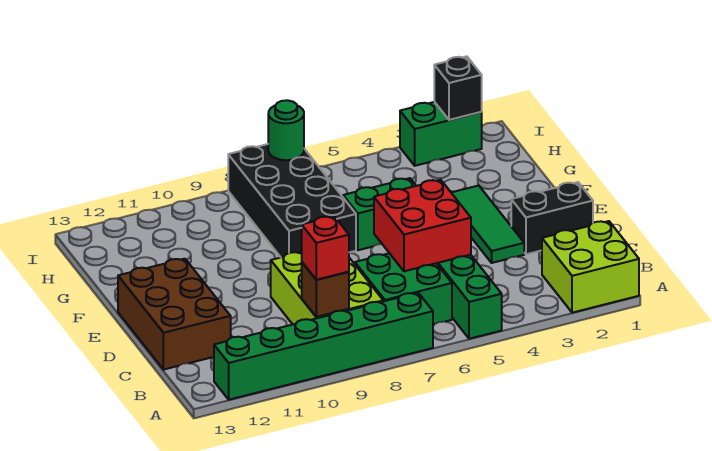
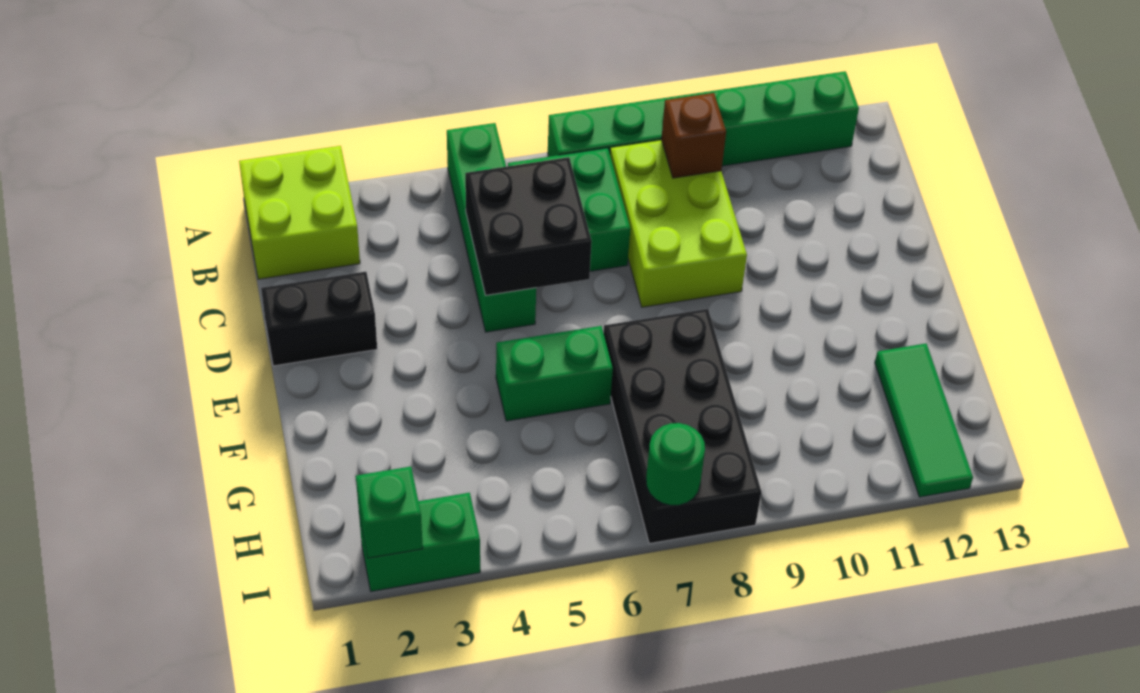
red brick B9 level 3 -> none
red brick C5:D6 level 2 -> black brick C5:D6 level 2
brown brick C12:E13 level 1 -> none
green tile D3:F3 level 1 -> green tile G12:I12 level 1
black brick I2 level 2 -> green brick I2 level 2

